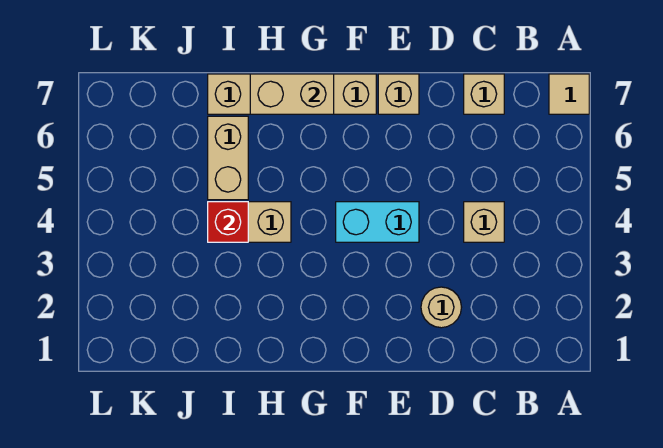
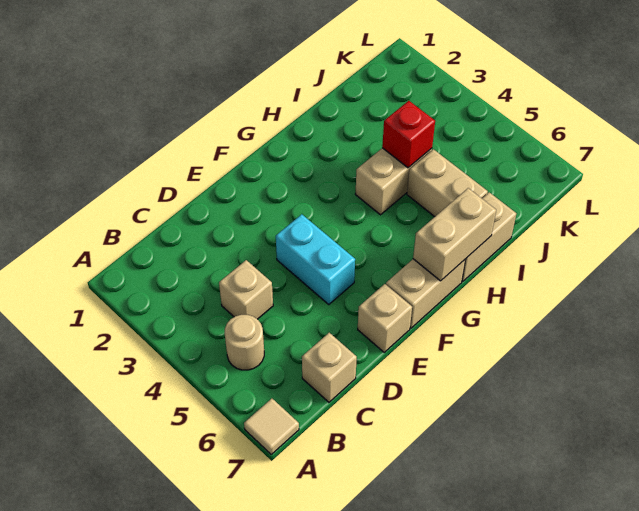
tan round brick D2 level 1 -> tan round brick B5 level 1
cyan brick E4:F4 level 1 -> cyan brick E4:E5 level 1

